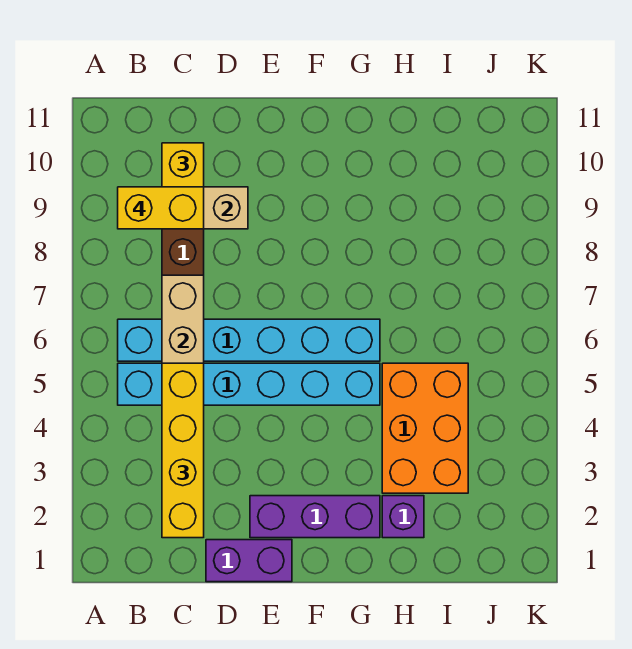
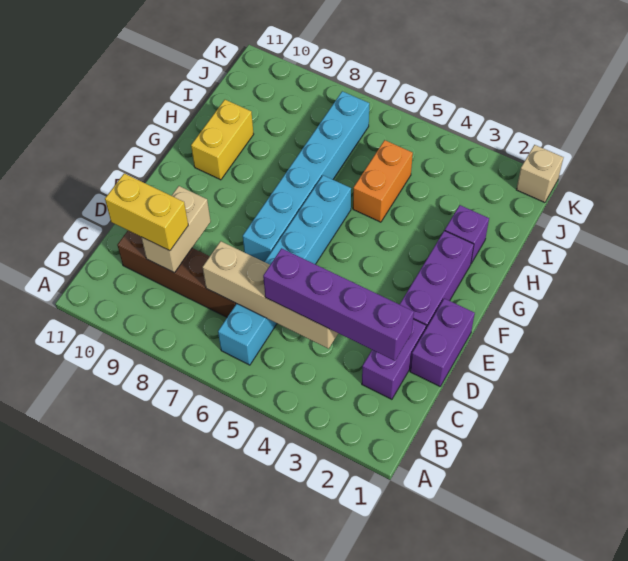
cyan brick B5:G5 level 1 -> cyan brick E7:J7 level 1
yellow brick B9:C9 level 4 -> yellow brick G10:H10 level 1
none -> purple brick C2:D2 level 1
yellow brick C2:C5 level 3 -> purple brick C2:C5 level 3
orange brick H3:I5 level 1 -> orange brick H5:I5 level 1
none -> tan brick K1 level 1

